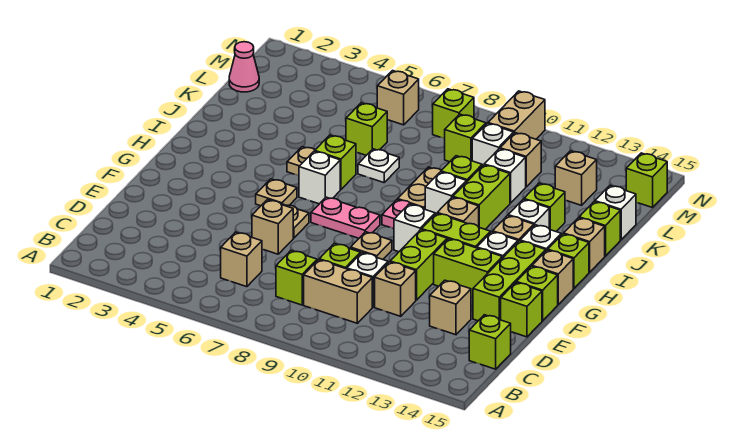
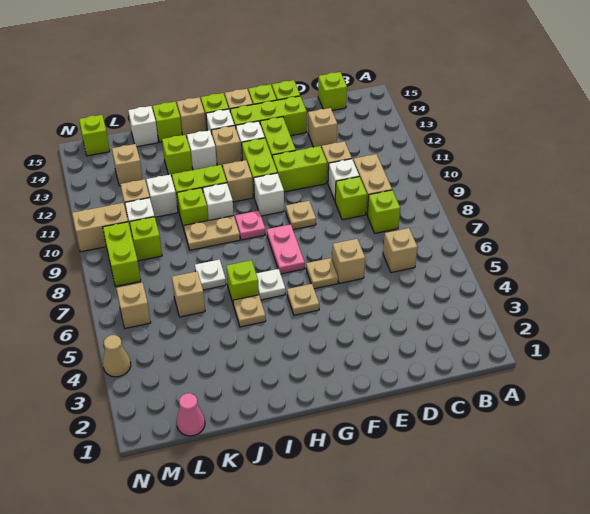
white brick H6 level 1 -> white plate H6 level 1
lime brick K6 level 1 -> tan brick K6 level 1
lime brick M8 level 1 -> lime brick M8:M9 level 1
none -> tan cone N4 level 1

